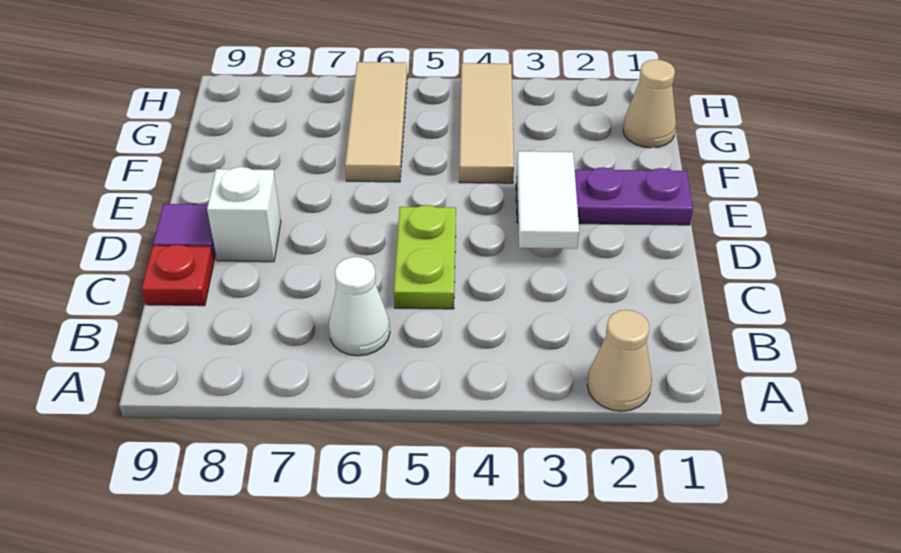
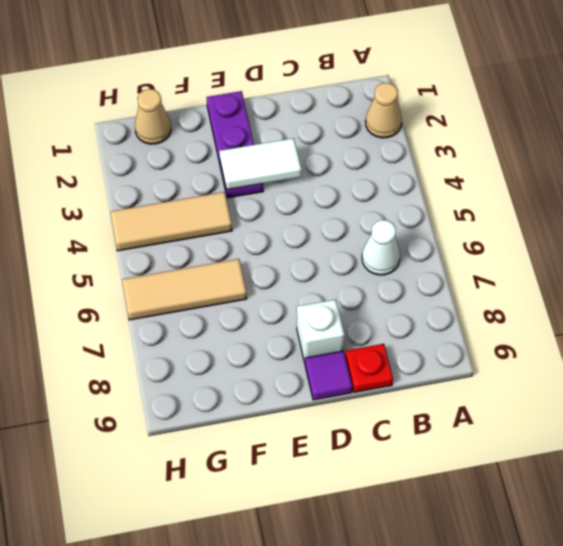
lime plate C5:D5 level 1 -> none

